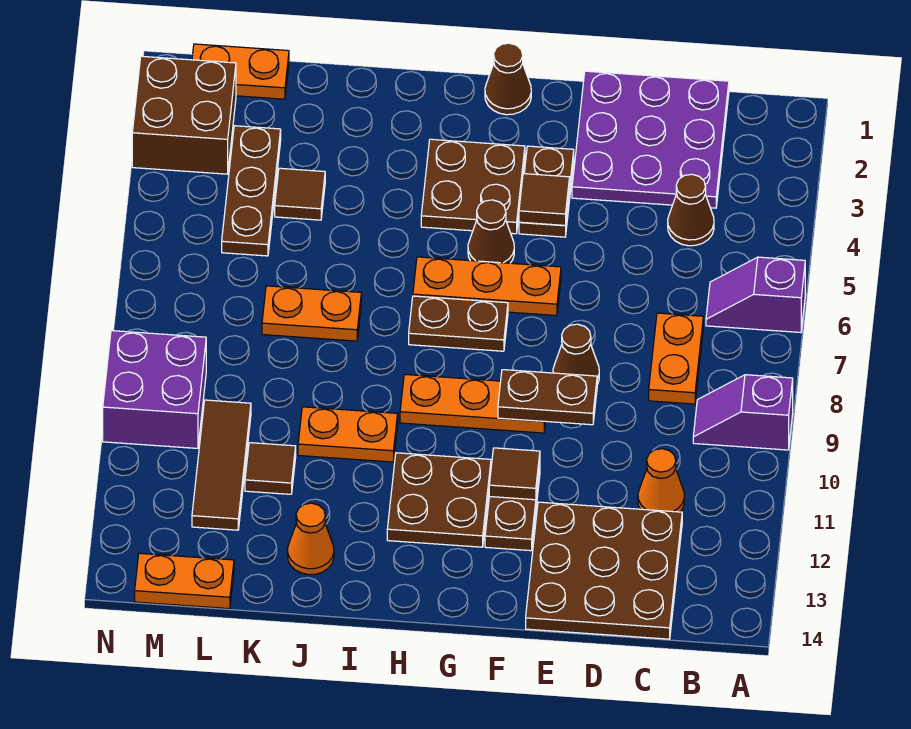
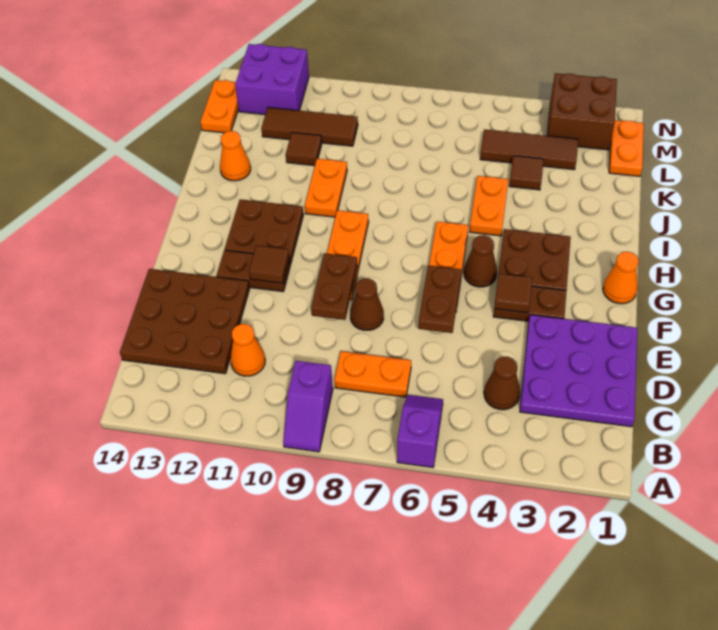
purple slope A9:B9 level 1 top A -> purple slope A9:B9 level 1 top B
brown cone G1 level 1 -> orange cone G1 level 1
brown plate G7:H7 level 1 -> brown plate E6:F6 level 2
orange plate J7:K7 level 1 -> orange plate I5:J5 level 1
brown plate L3:L5 level 1 -> brown tile L3:L5 level 1
purple brick M9:N10 level 1 -> purple brick M12:N13 level 1

